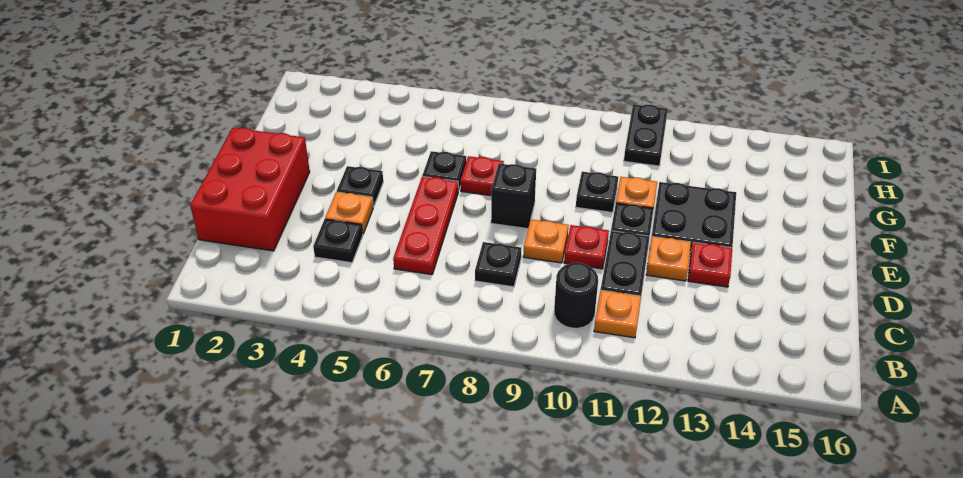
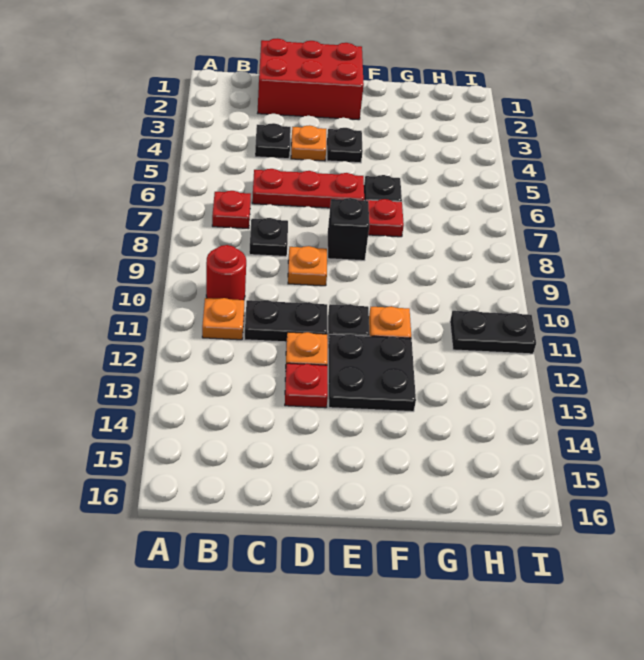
black round brick B10 level 1 -> red round brick B10 level 1
red plate D10 level 1 -> red plate B7 level 1
black plate F10 level 1 -> none

